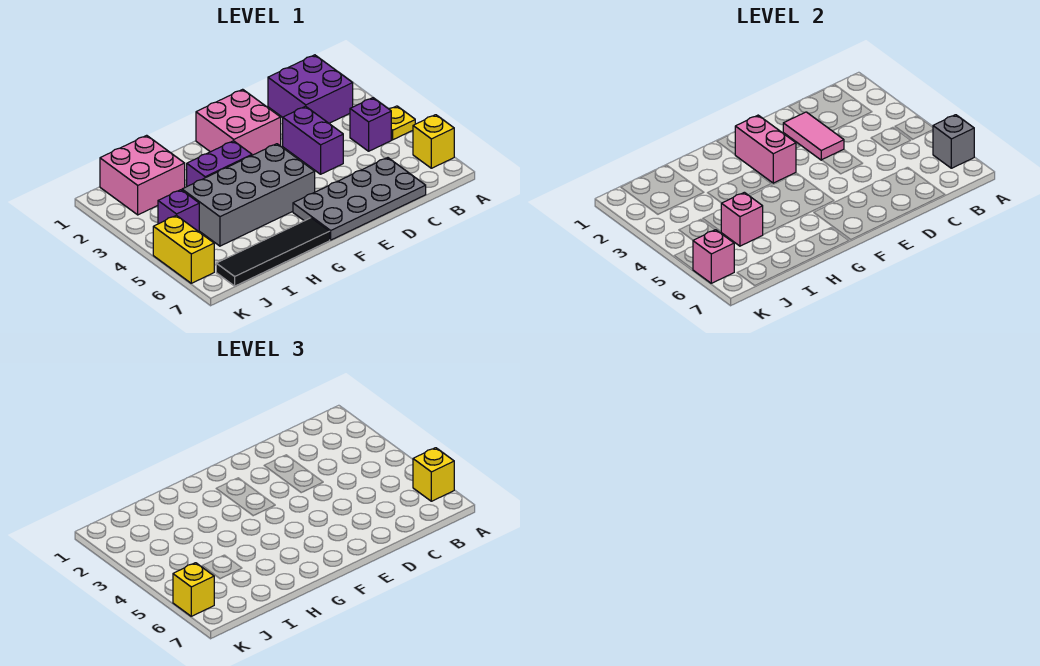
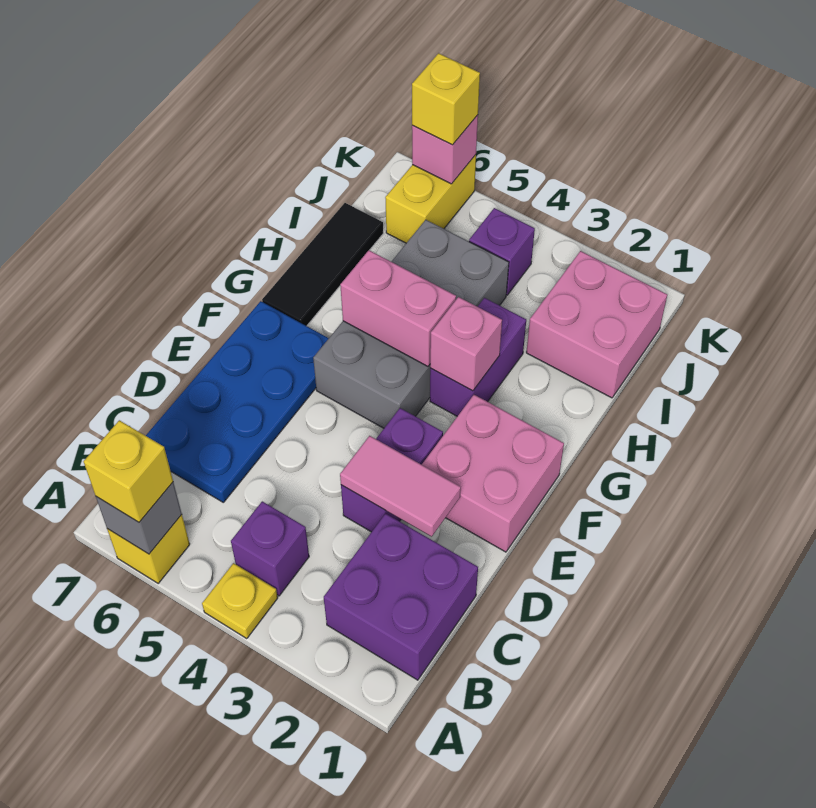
grey plate C6:F7 level 1 -> blue plate C6:F7 level 1
purple brick D3:D4 level 1 -> purple brick D3:E3 level 1
pink brick F2:F3 level 2 -> pink brick G4:G5 level 2
black tile G7:J7 level 1 -> black tile G7:I7 level 1
pink brick I5 level 2 -> pink brick G3 level 2
yellow brick K5:K6 level 1 -> yellow brick J6:K6 level 1

